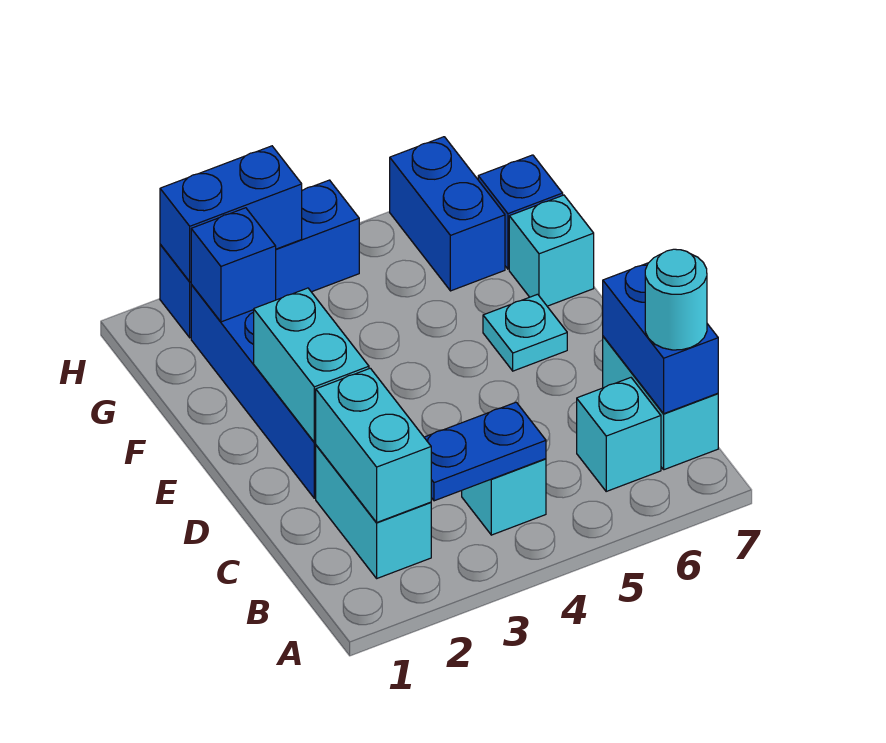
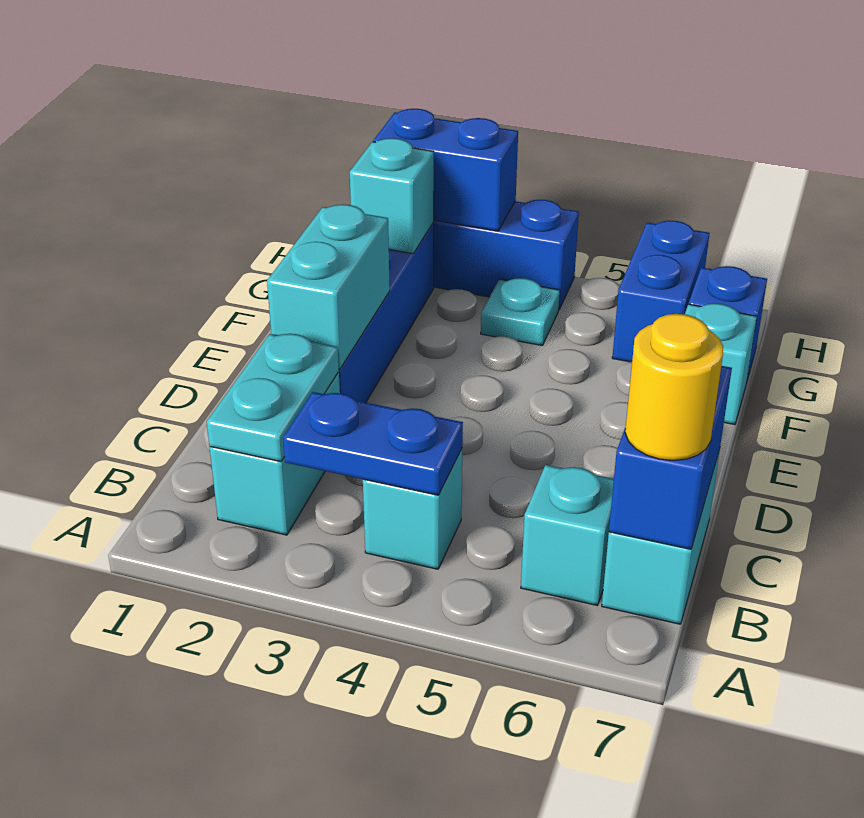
cyan brick B2:C2 level 2 -> cyan plate B2:C2 level 2
cyan round brick B7 level 3 -> yellow round brick B7 level 3
cyan plate E6 level 1 -> cyan plate G4 level 1
blue brick G2 level 2 -> cyan brick G2 level 2

